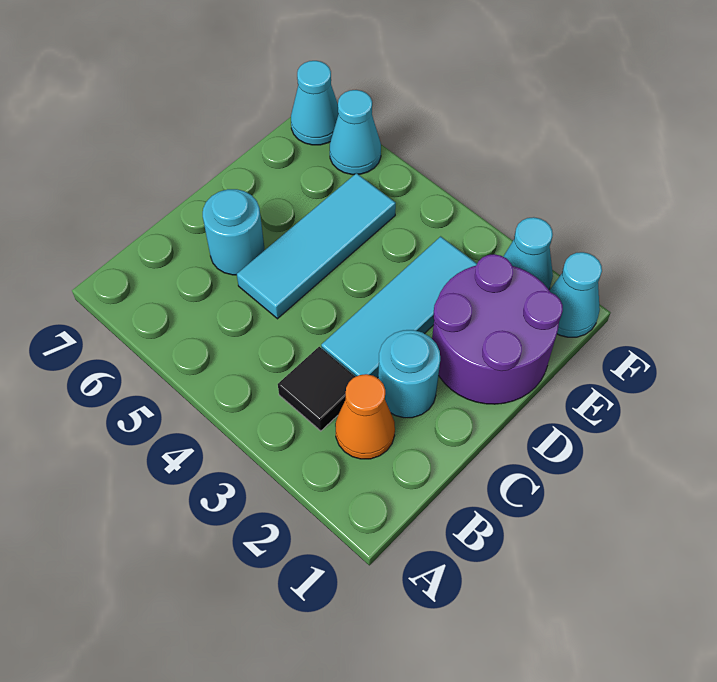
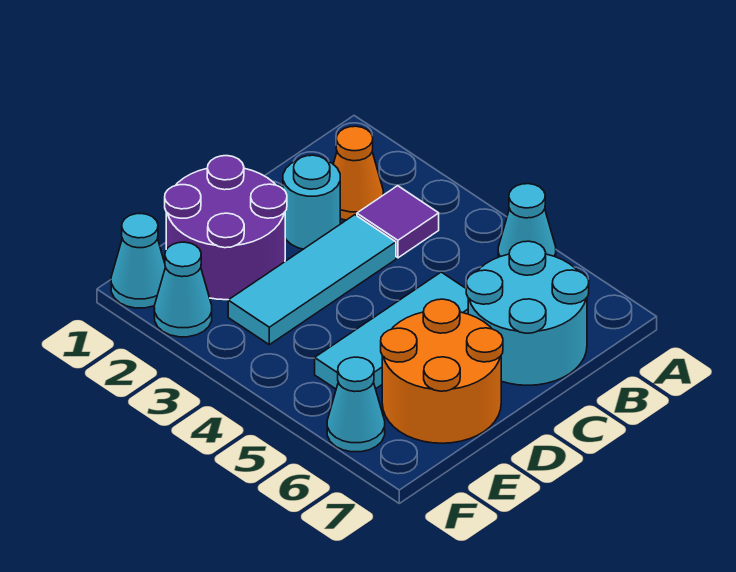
black tile B3 level 1 -> purple tile B3 level 1
cyan round brick C6 level 1 -> cyan round brick B6:C7 level 1
none -> orange round brick D6:E7 level 1
cyan cone F7 level 1 -> cyan cone A5 level 1

